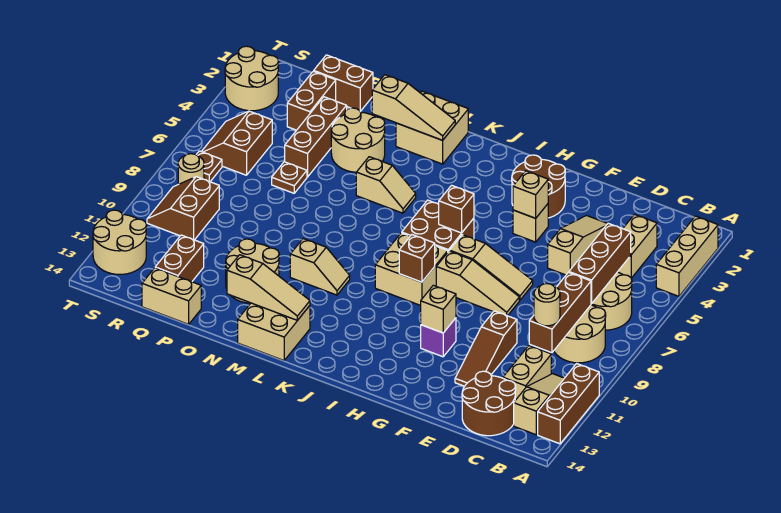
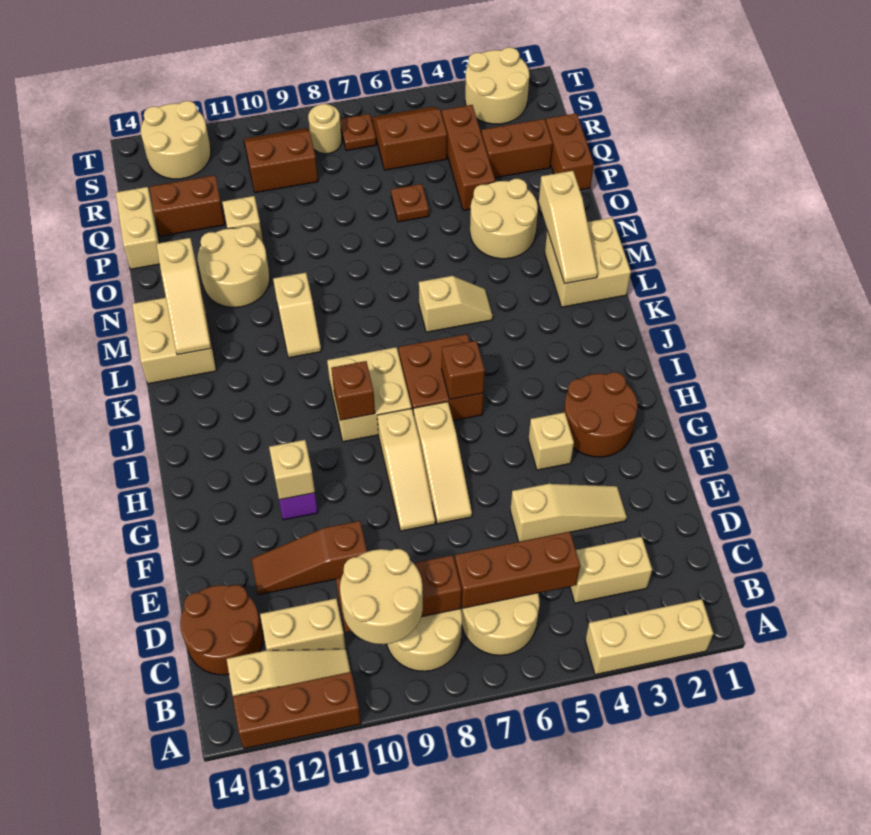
tan round brick C10 level 3 -> tan round brick B9:C10 level 3
tan brick G4 level 2 -> tan brick P11 level 1
tan slope L5:M5 level 1 top M -> tan slope L5:L6 level 1 top 6
brown brick P3:P5 level 1 -> brown brick P4:R4 level 1

